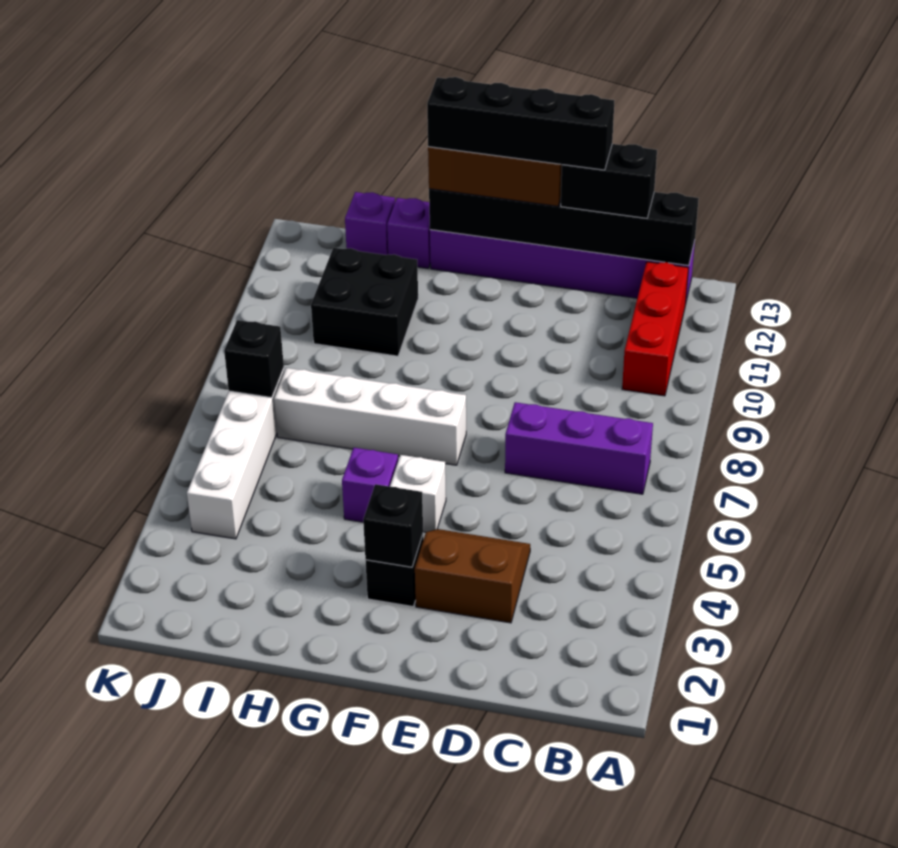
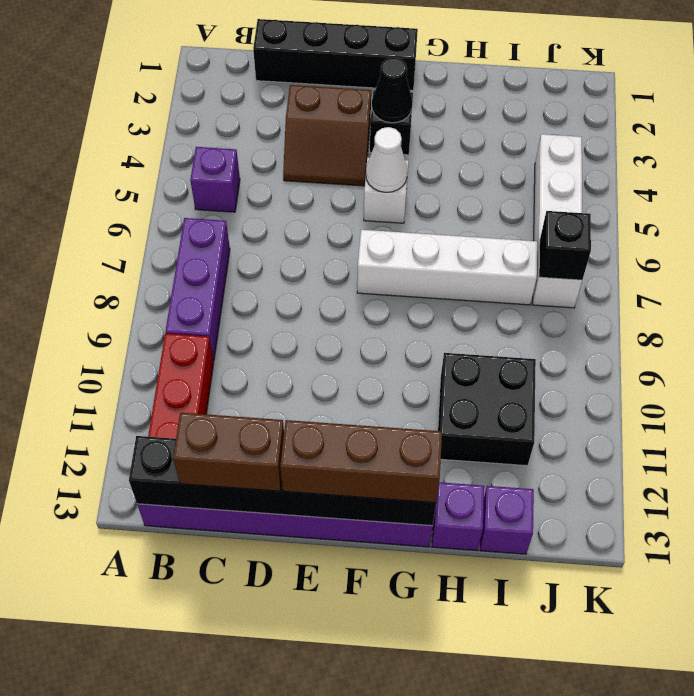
purple brick B7:D7 level 1 -> purple brick B7:B9 level 1
black brick C13:D13 level 3 -> brown brick C13:D13 level 3
black brick D13:G13 level 4 -> black brick C1:F1 level 1
black brick F3 level 2 -> black cone F3 level 2
none -> white cone F5 level 2
purple brick G5 level 1 -> purple brick B5 level 1

